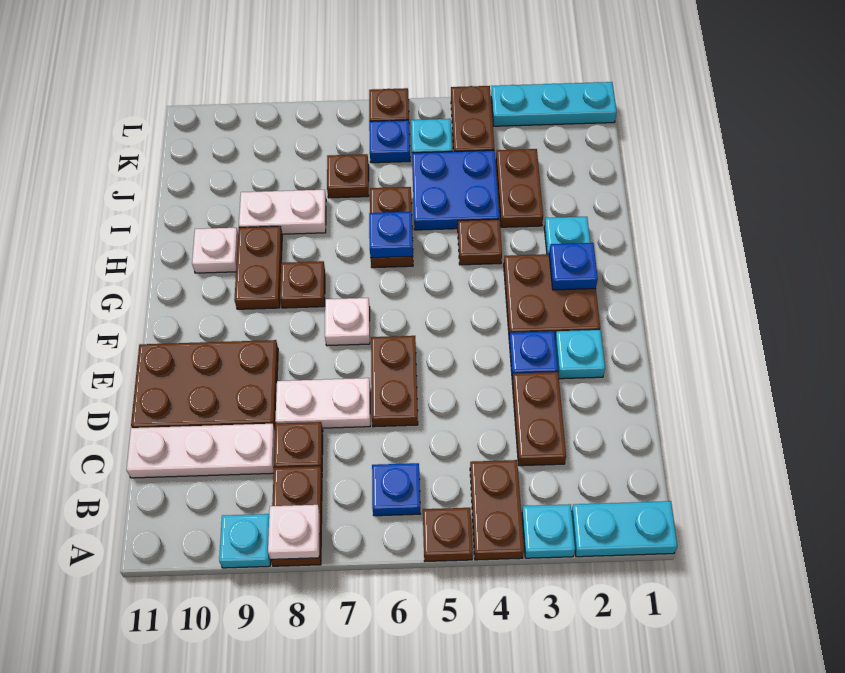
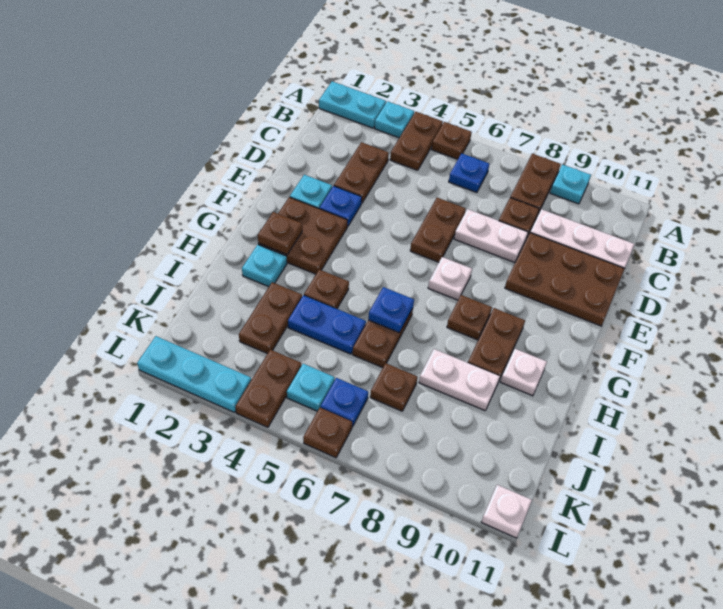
white plate A8 level 2 -> white plate L11 level 1
blue plate G2 level 2 -> brown plate G2 level 2
blue plate I4:J5 level 1 -> blue plate I4:I5 level 1

